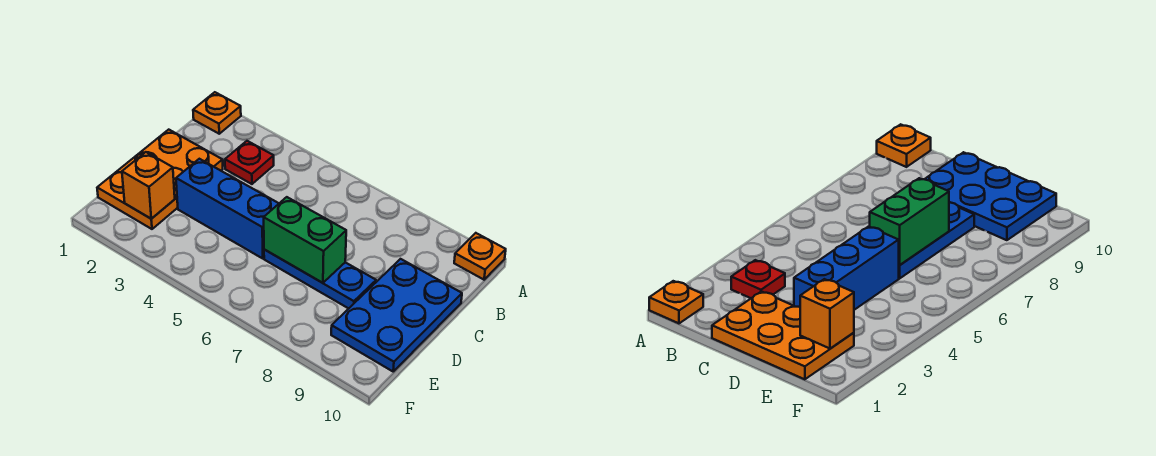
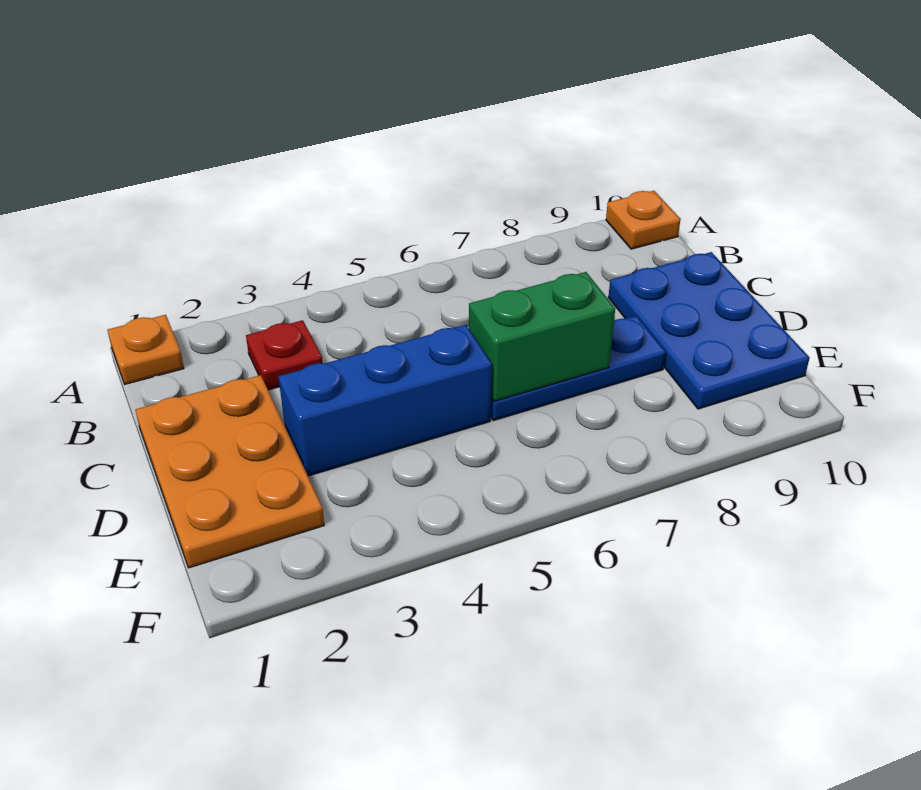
orange brick E2 level 2 -> none

